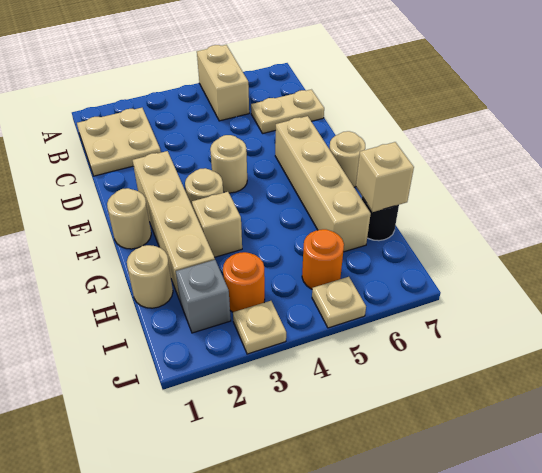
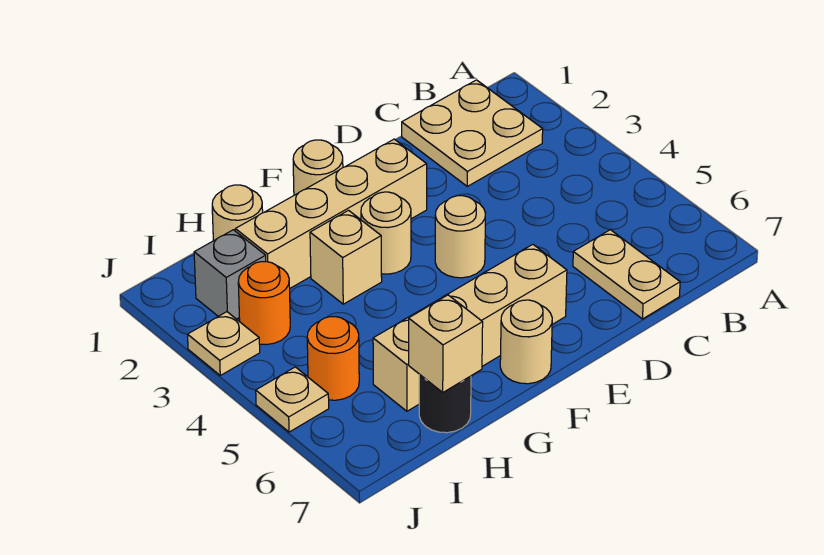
tan brick A5:B5 level 1 -> none

